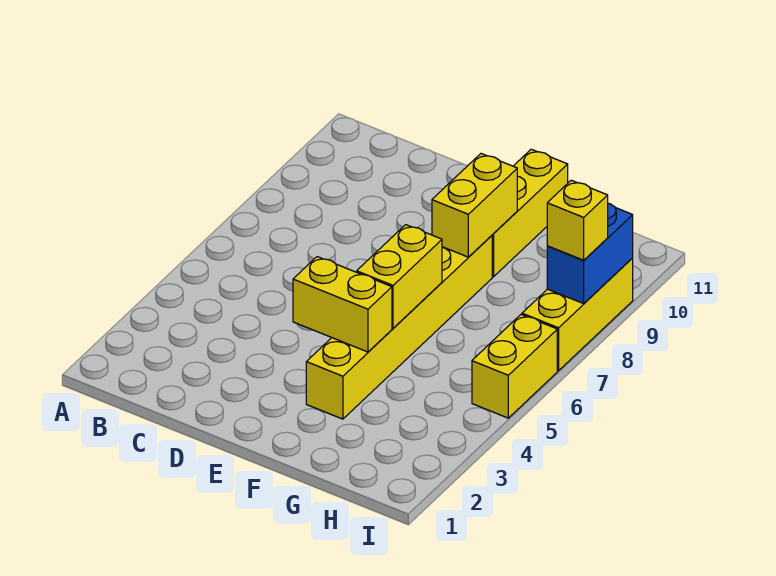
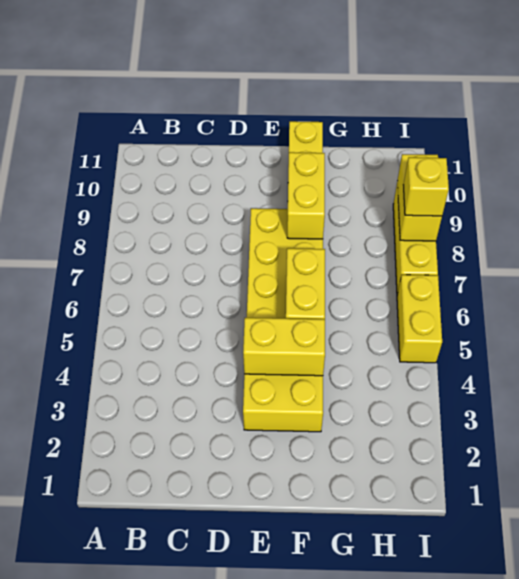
yellow brick F3:F8 level 1 -> yellow brick E3:F8 level 1
blue brick I8:I9 level 2 -> yellow brick I8:I9 level 2

